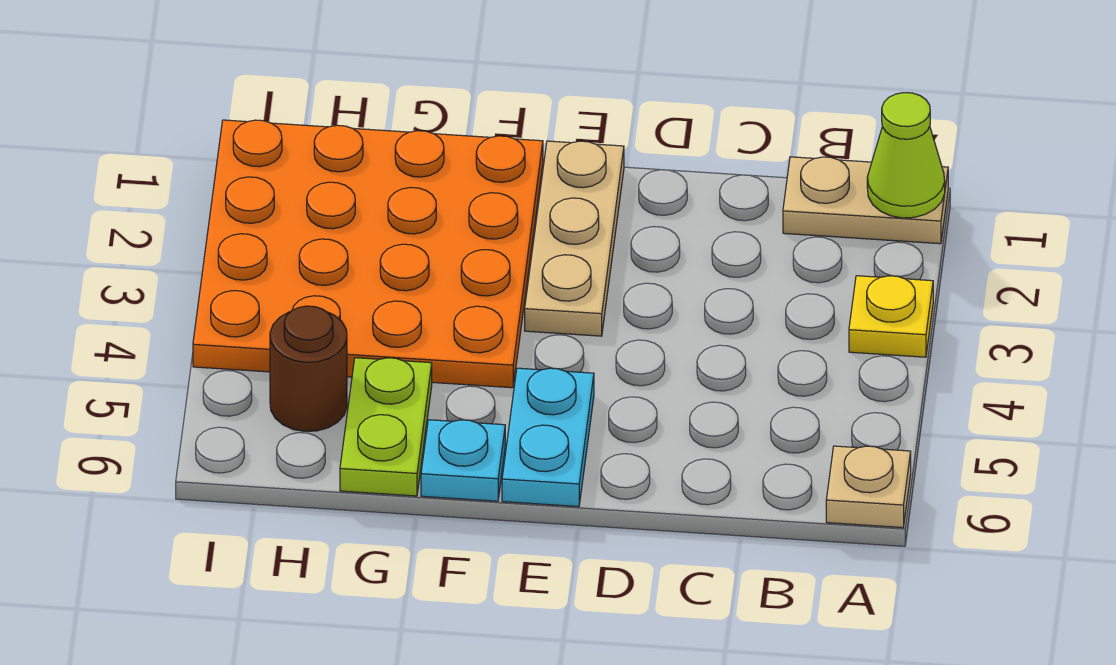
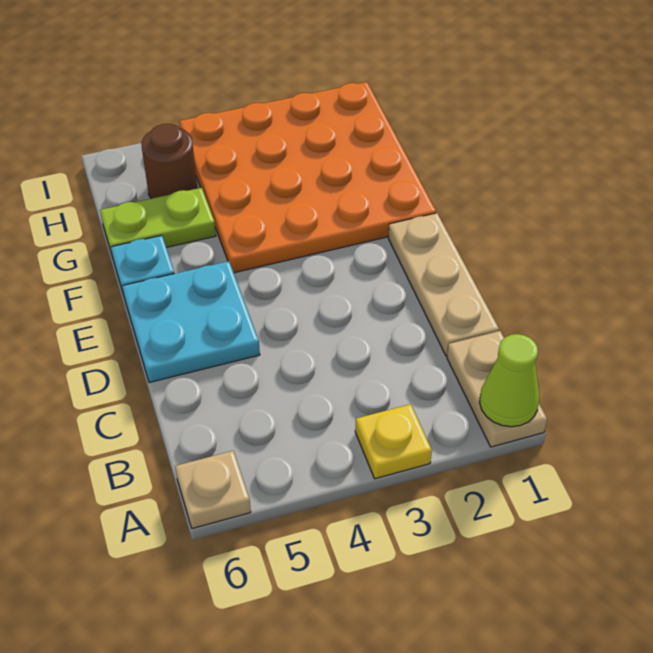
tan plate E1:E3 level 1 -> tan plate C1:E1 level 1
cyan plate E5:E6 level 1 -> cyan plate D5:E6 level 1

